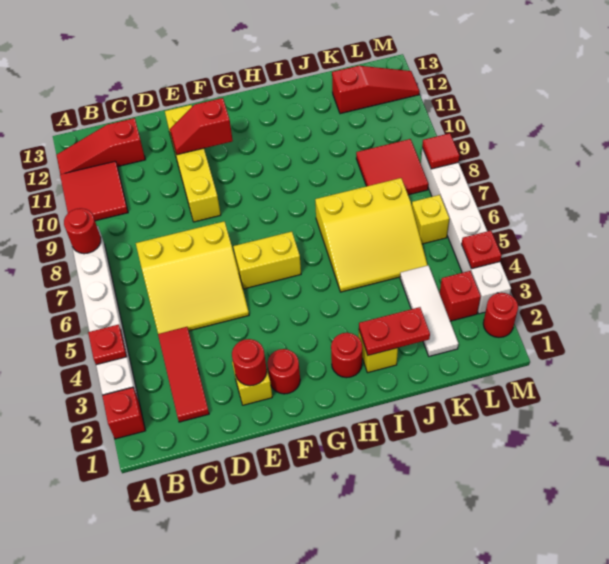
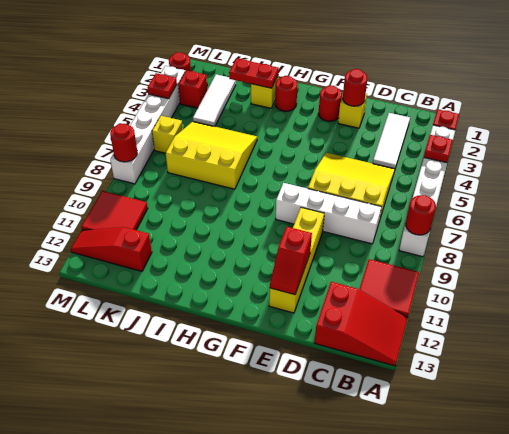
red slope A12:C12 level 1 top C -> red slope A12:C13 level 1 top C
red tile C2:C4 level 1 -> white tile C2:C4 level 1
none -> white brick C8:F8 level 1
red slope E11:F11 level 2 top F -> red slope E11:E12 level 2 top 11
yellow brick F6:G6 level 1 -> none
red tile K8:L9 level 1 -> red tile L10:M11 level 1
red tile M8 level 2 -> red round brick M8 level 2

